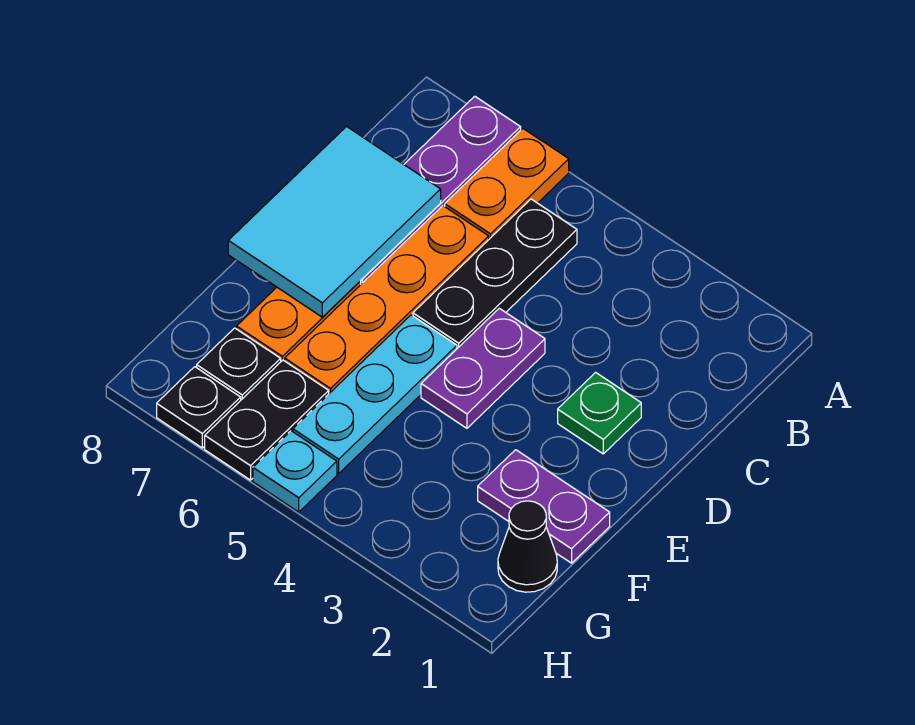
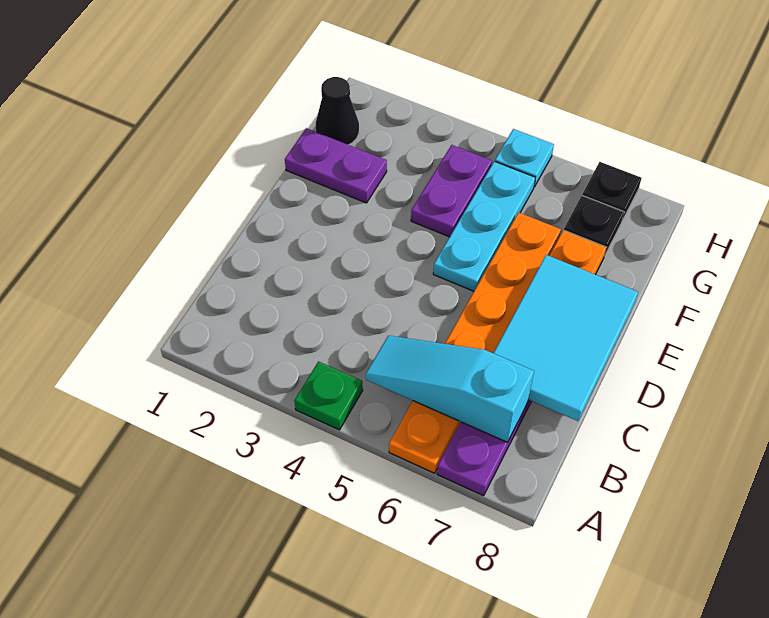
black plate B5:D5 level 1 -> none
none -> cyan slope B5:B7 level 2 top 7
green plate D2 level 1 -> green plate A4 level 1
purple plate D4:E4 level 1 -> purple plate F4:G4 level 1
black plate G6:H6 level 1 -> none

